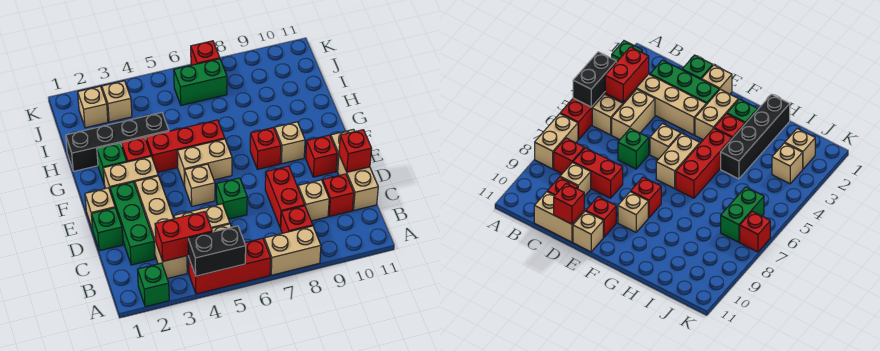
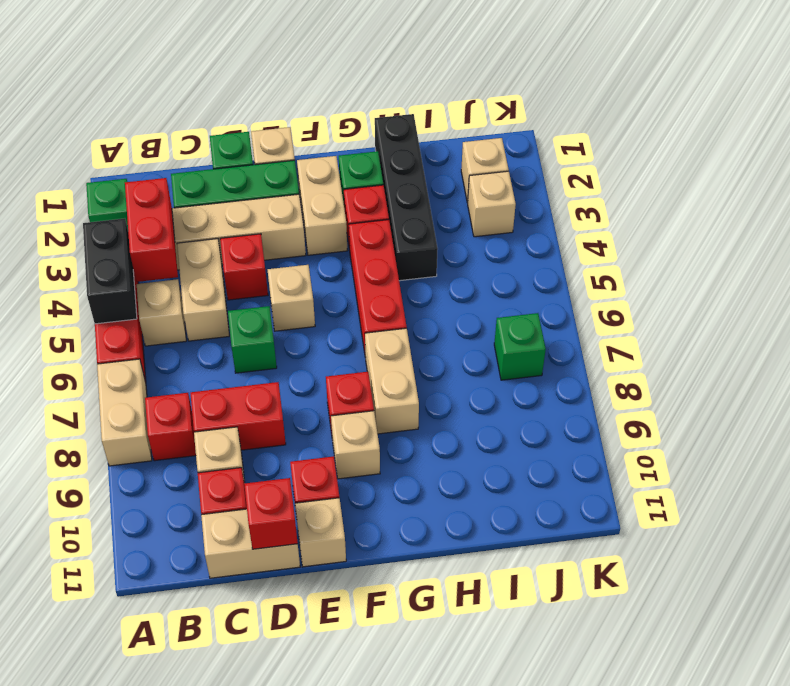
tan brick F5:F6 level 1 -> tan brick G7:G8 level 1
green brick J6:J7 level 1 -> green brick J7 level 1
red brick K7 level 1 -> red brick D4 level 1

